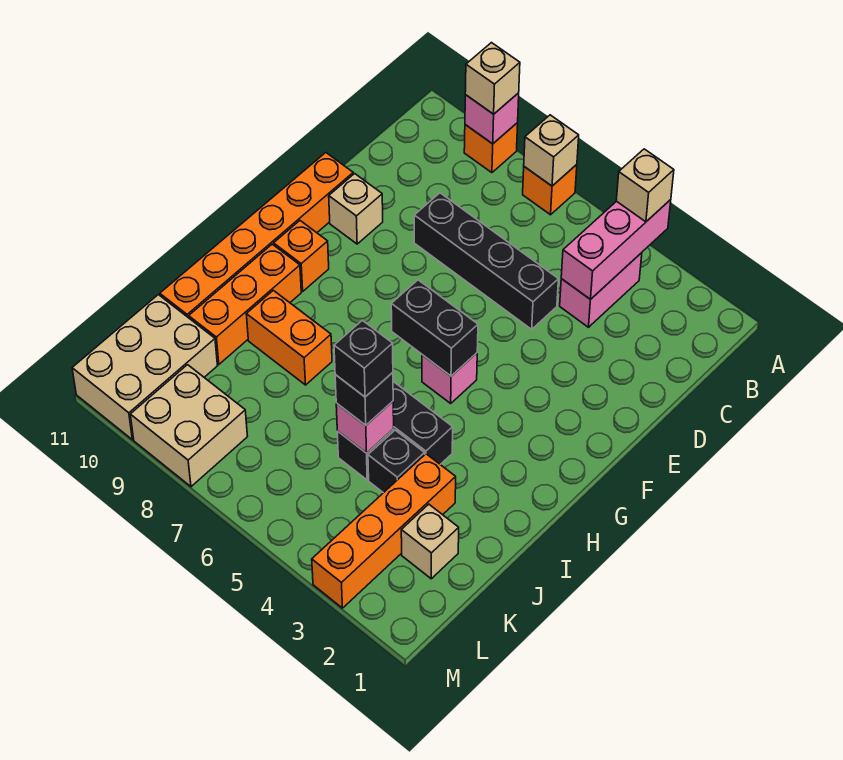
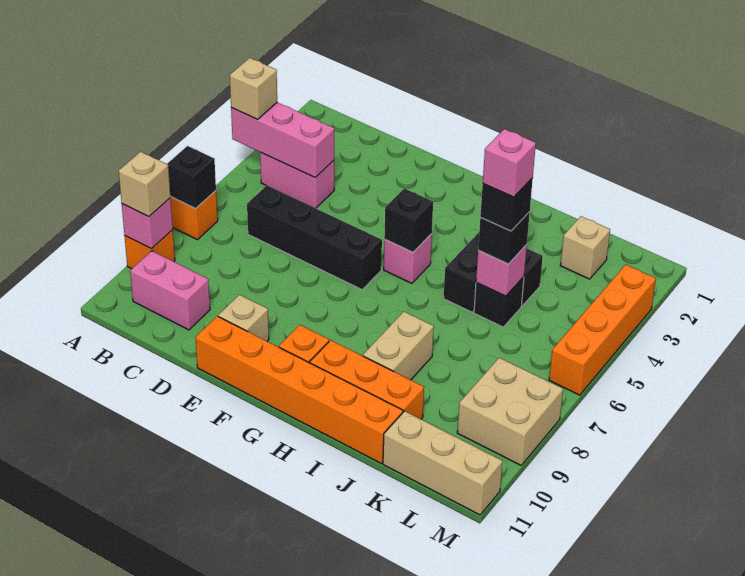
tan brick A7 level 2 -> black brick A7 level 2
none -> pink brick B10:C10 level 1
black brick D5:D8 level 1 -> black brick C6:F6 level 1
black brick G5:G6 level 2 -> black brick G5 level 2
orange brick I8:I9 level 1 -> tan brick I8:I9 level 1
orange brick J3:M3 level 1 -> orange brick M3:M6 level 1
none -> pink brick J5 level 5
tan brick K10:M11 level 1 -> tan brick K11:M11 level 1

